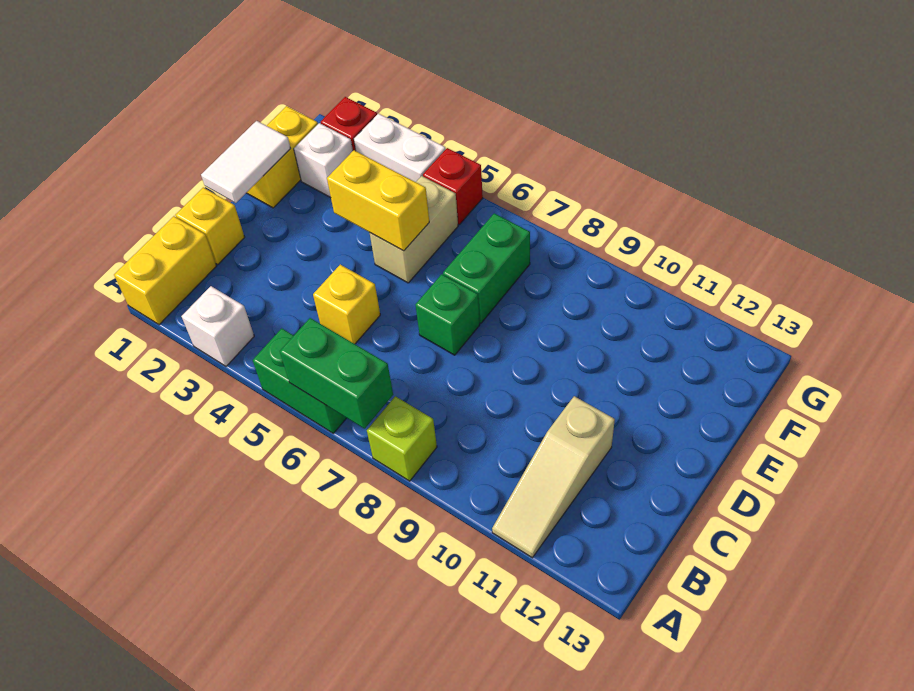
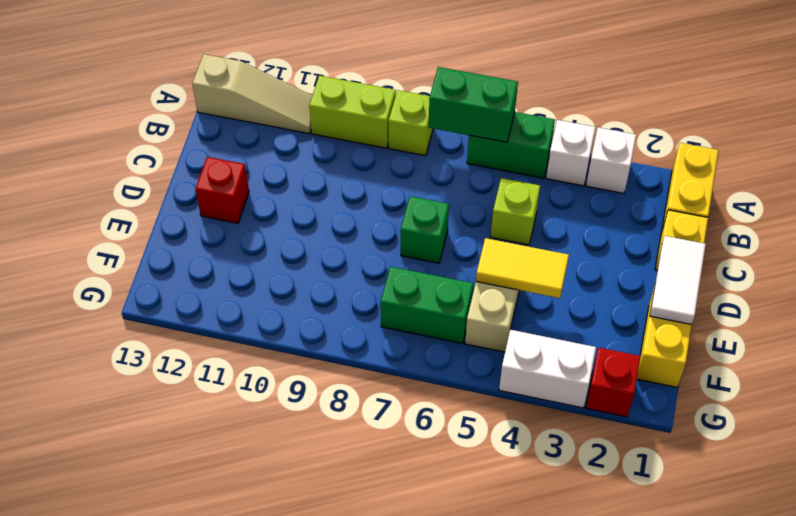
none -> lime brick A9:A10 level 1
tan slope A11:C11 level 1 top C -> tan slope A11:A13 level 1 top 13
yellow brick C5 level 1 -> lime brick C5 level 1
yellow brick E4:E5 level 2 -> yellow tile E4:E5 level 2
green brick E7:F7 level 1 -> green brick F6:F7 level 1
white brick F2 level 1 -> white brick A4 level 1
red brick G5 level 1 -> red brick D12 level 1

